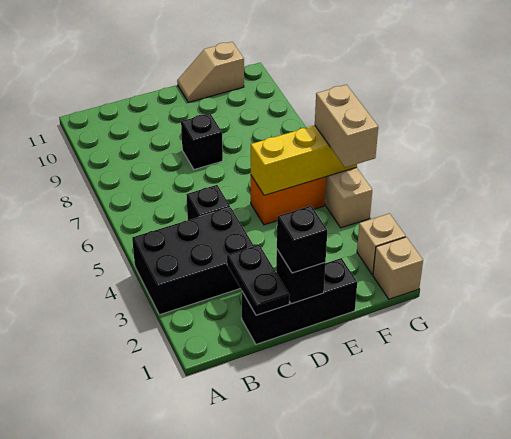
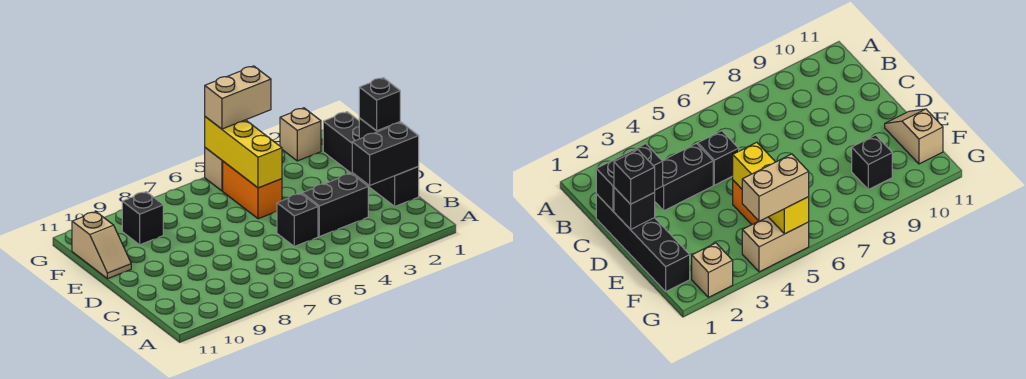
black brick A3:C4 level 1 -> black brick C3:C4 level 1
black brick C1:E1 level 1 -> black brick C1:F1 level 1
black plate C1:C2 level 2 -> black brick C1:C2 level 2
black brick D8 level 1 -> black brick F9 level 1
tan brick G1 level 1 -> none

